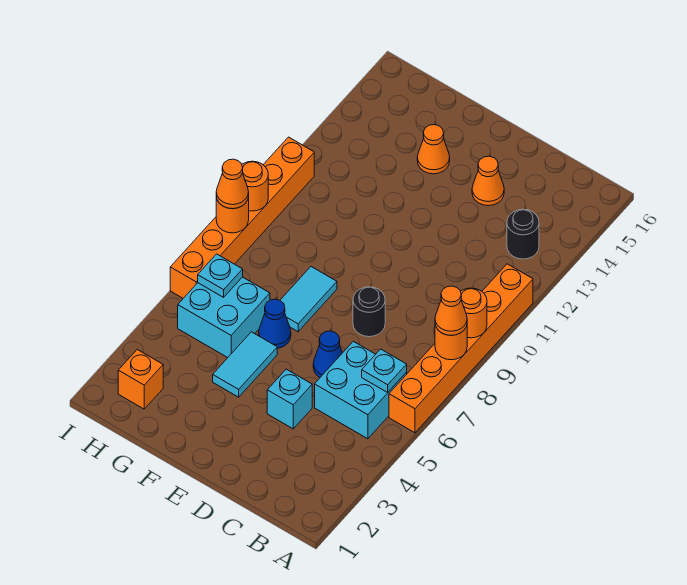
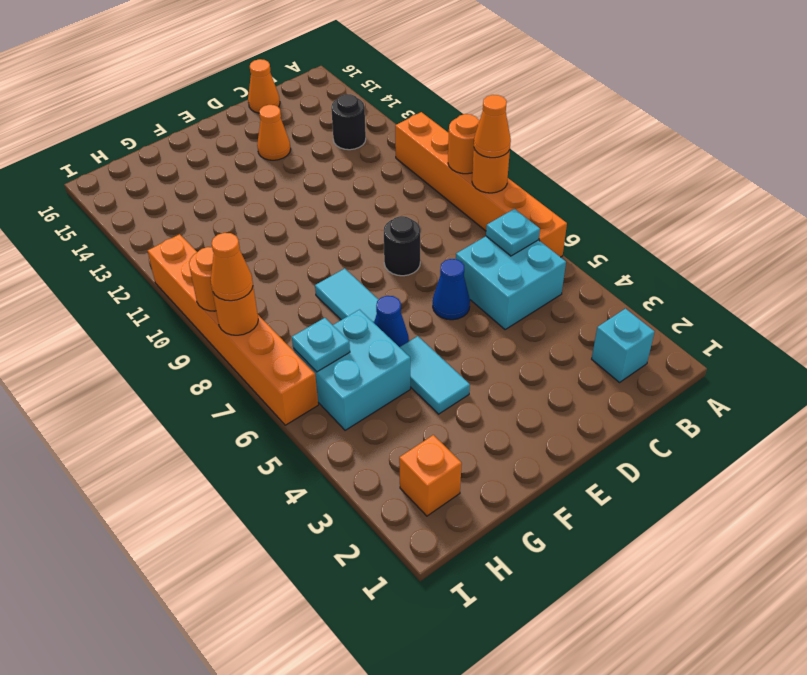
cyan brick D4 level 1 -> cyan brick B2 level 1
orange cone F14 level 1 -> orange cone C16 level 1

